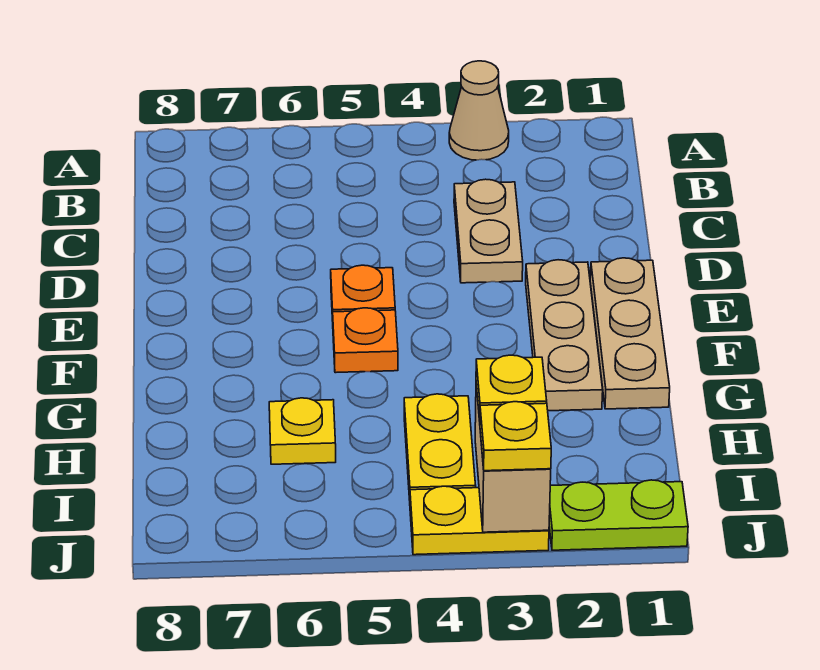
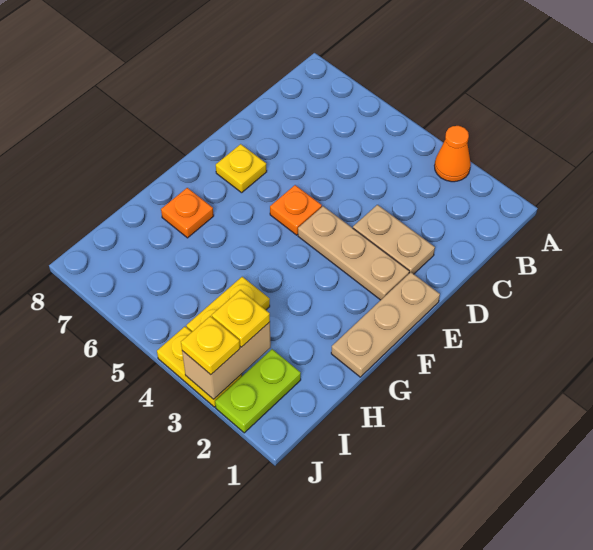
tan cone A3 level 1 -> orange cone A3 level 1
tan plate C3:D3 level 1 -> tan plate D2:D3 level 1
tan plate E2:G2 level 1 -> tan plate E2:E4 level 1
orange plate F5 level 1 -> orange plate G7 level 1
yellow plate H6 level 1 -> yellow plate E7 level 1
lime plate J1:J2 level 1 -> lime plate I2:J2 level 1

